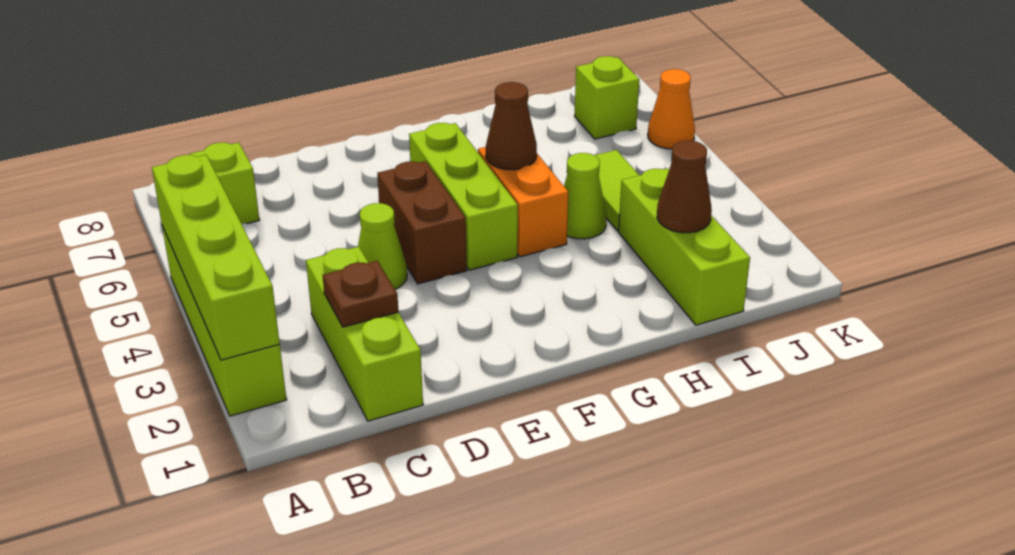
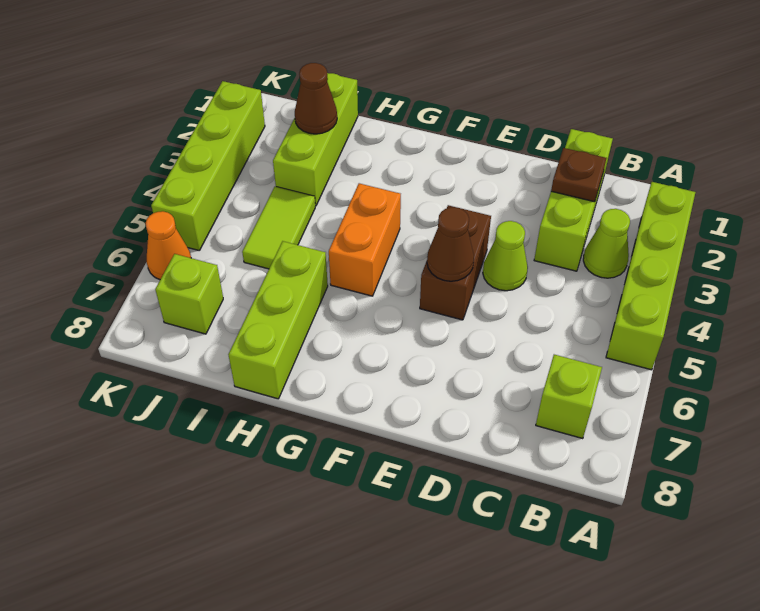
lime brick A2:A5 level 2 -> lime brick K2:K5 level 1
lime brick F4:F6 level 1 -> lime brick H6:H8 level 1
brown cone G5 level 2 -> brown cone E5 level 2
lime cone H4 level 1 -> lime cone B3 level 1

